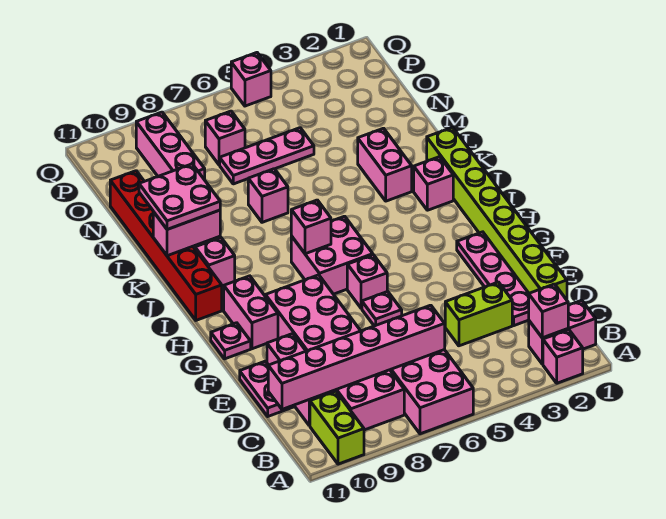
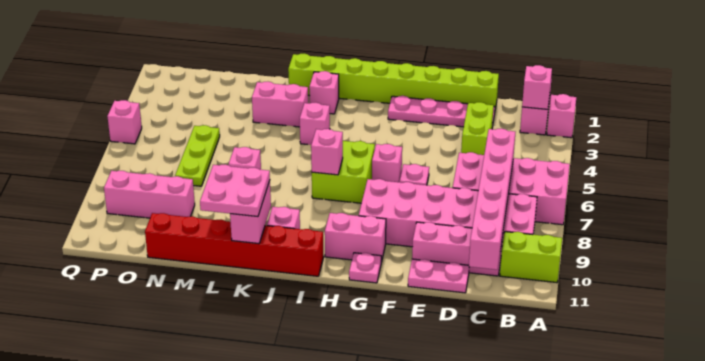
pink brick H6:I7 level 1 -> lime brick H6:I7 level 1
pink plate N5:N7 level 1 -> lime plate N5:N7 level 1
pink brick O7 level 1 -> pink brick J4 level 1

